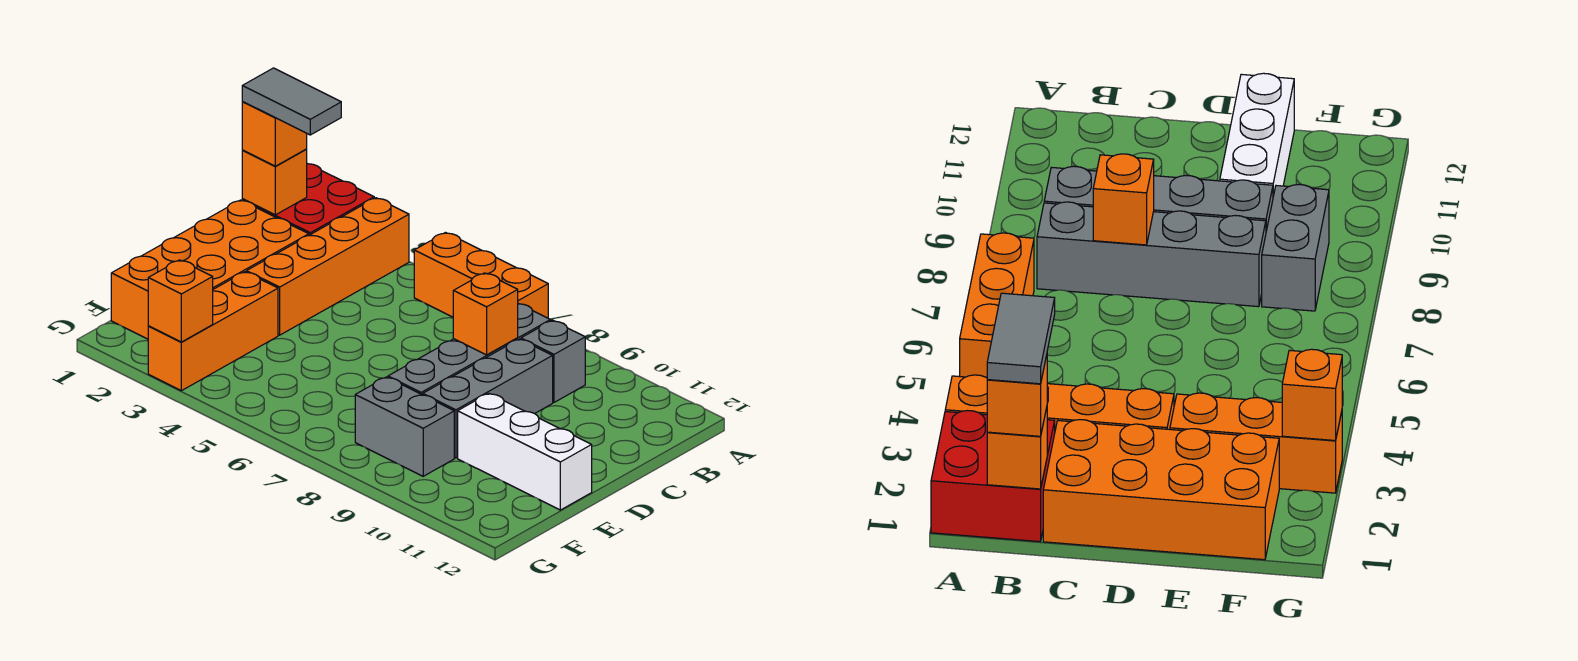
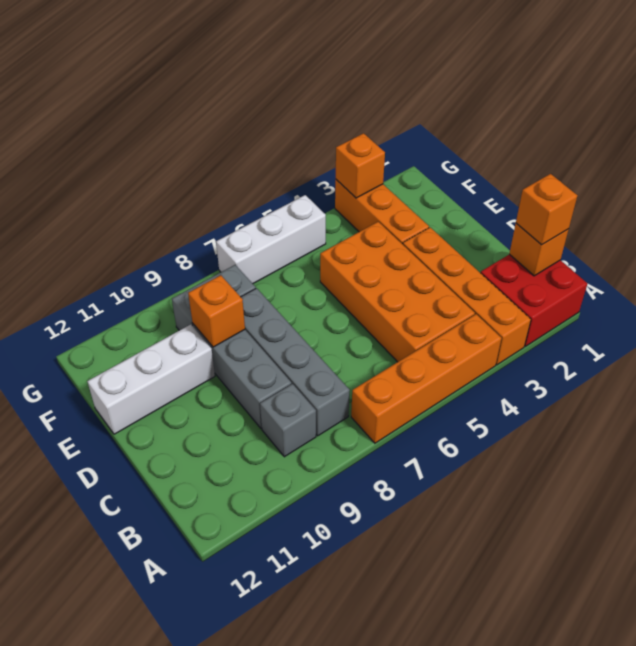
orange brick A5:A7 level 1 -> orange brick A4:A7 level 1
grey tile B1:B2 level 4 -> none
orange brick C1:F2 level 1 -> orange brick B4:E5 level 1
orange brick C8 level 2 -> orange brick E9 level 2
none -> white brick G5:G7 level 1

